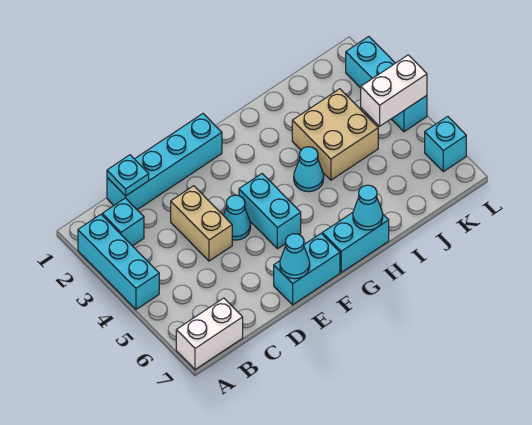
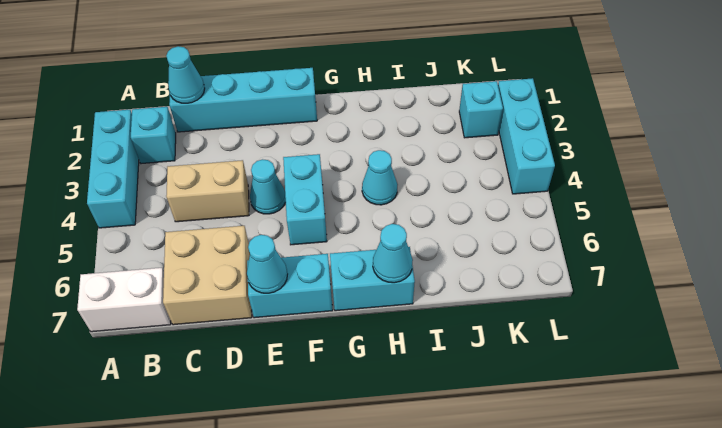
cyan plate C1 level 2 -> cyan cone C1 level 2
tan brick D3:D4 level 1 -> tan brick C4:D4 level 1
tan brick I3:J4 level 1 -> tan brick C6:D7 level 1
white brick K4:L4 level 2 -> none
cyan brick L6 level 1 -> cyan brick K2 level 1

